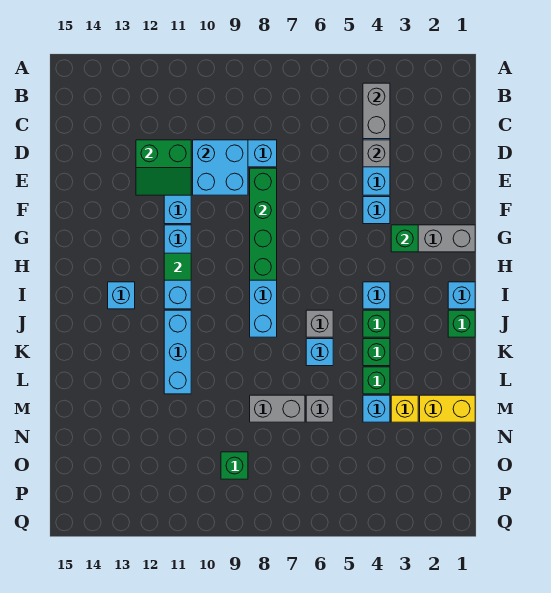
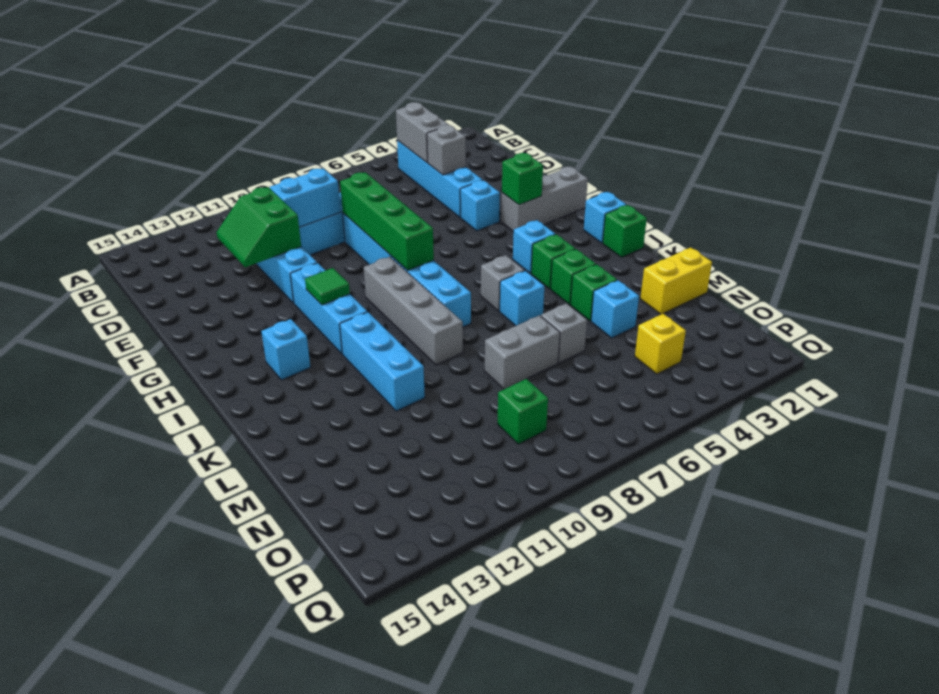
cyan brick D9:E10 level 2 -> cyan brick D9:D10 level 2
green slope D11:E12 level 2 top D -> green slope D11:E12 level 2 top 11
none -> grey brick H9:K9 level 1
yellow brick M3 level 1 -> yellow brick O4 level 1

